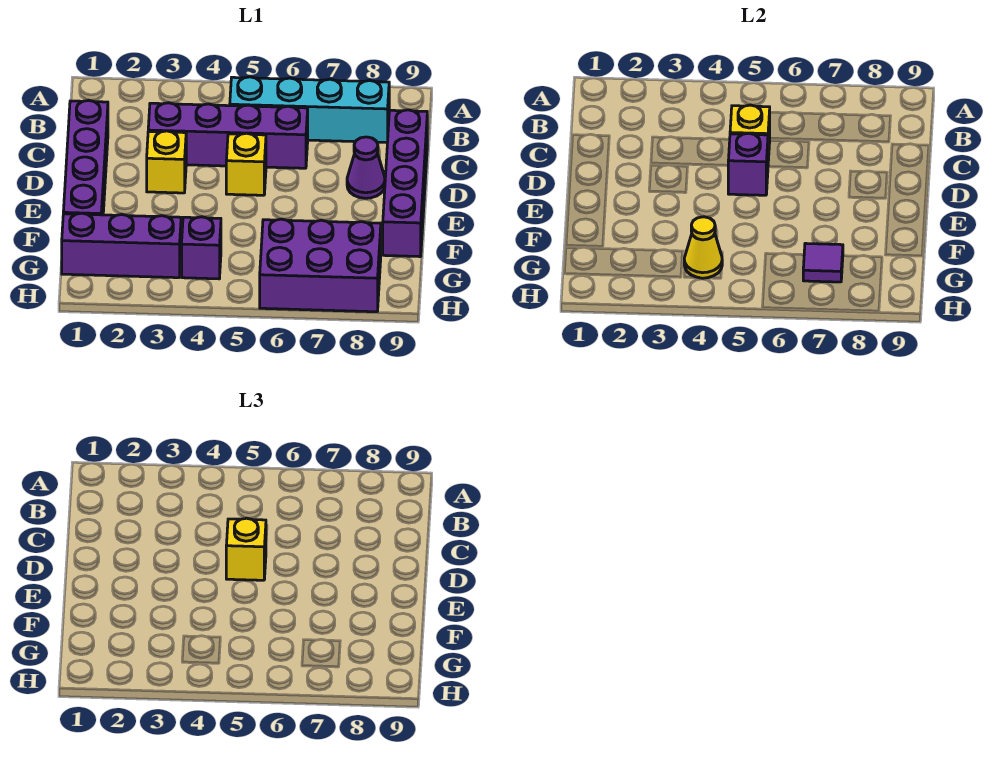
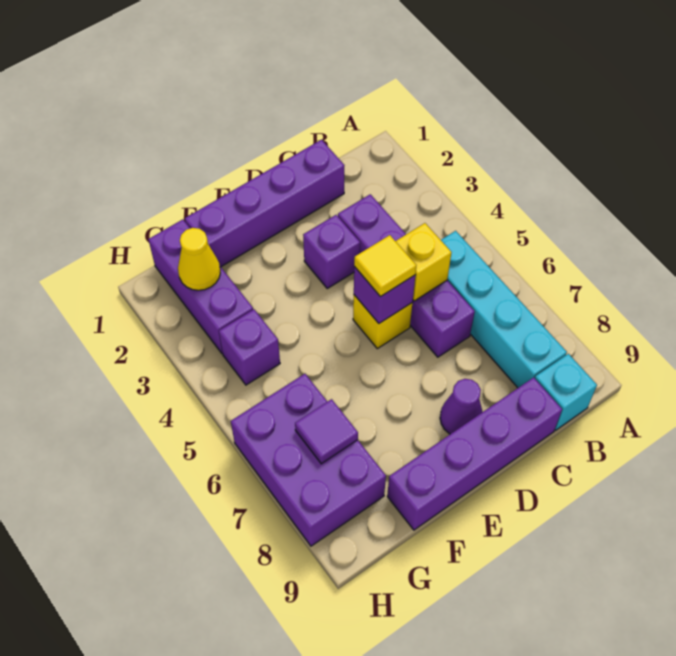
none -> cyan brick B9 level 1
yellow brick D3 level 1 -> purple brick D3 level 1
yellow brick D5 level 3 -> yellow tile D5 level 3
yellow cone G4 level 2 -> yellow cone G2 level 2

